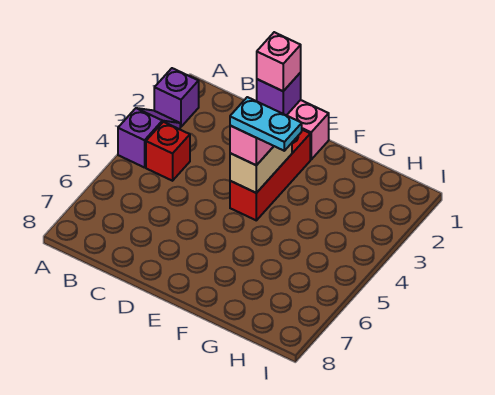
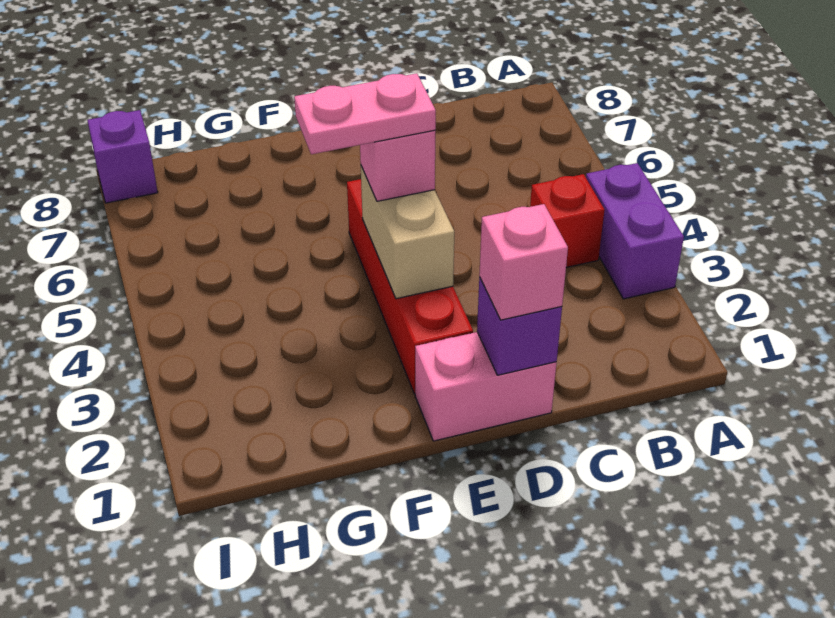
purple brick A2 level 1 -> purple brick I8 level 1
purple slope A3:A4 level 1 top 4 -> purple brick A3:A4 level 1
red brick E2:E4 level 1 -> red brick E2:E5 level 1
cyan plate E4:F4 level 4 -> pink plate E4:F4 level 4

